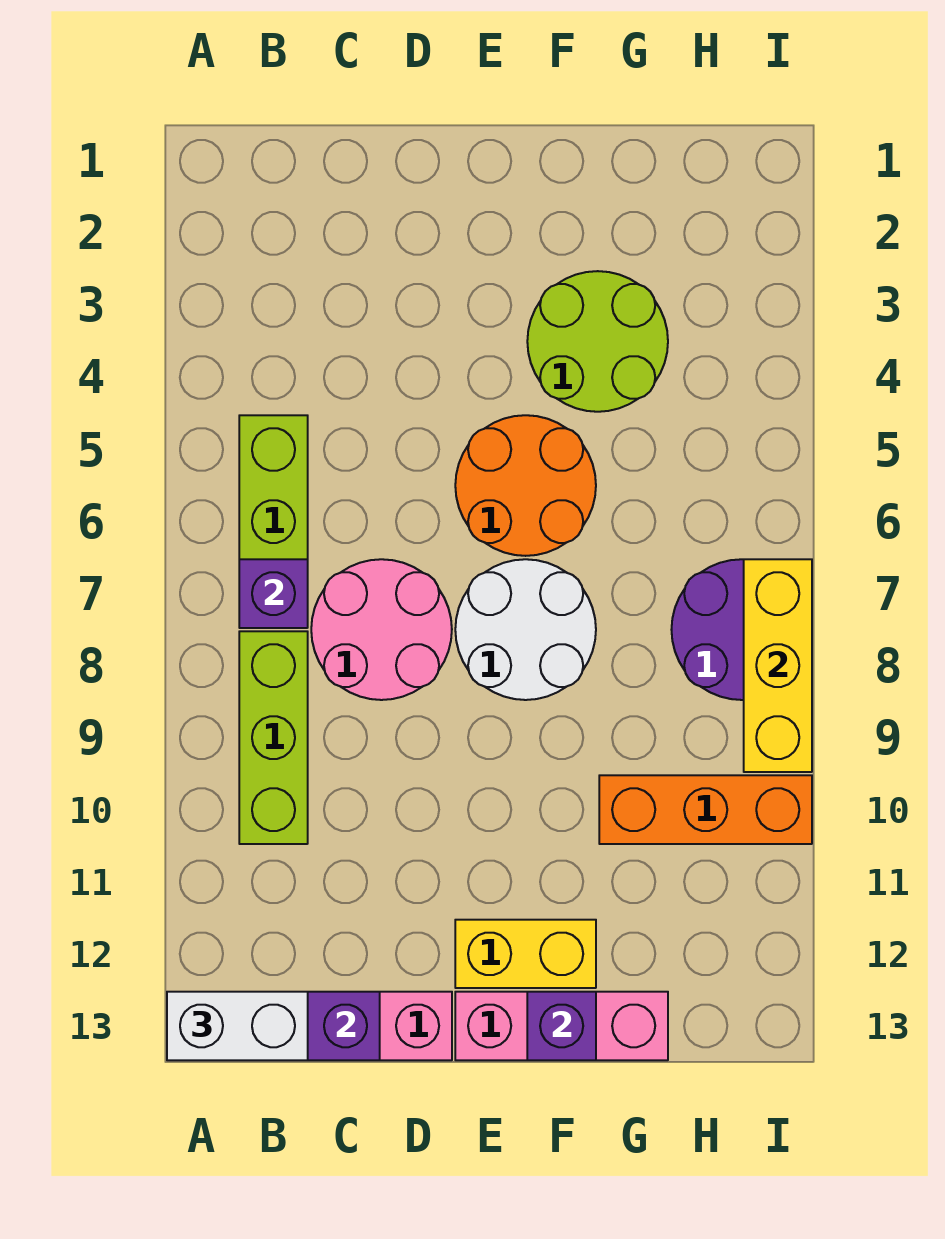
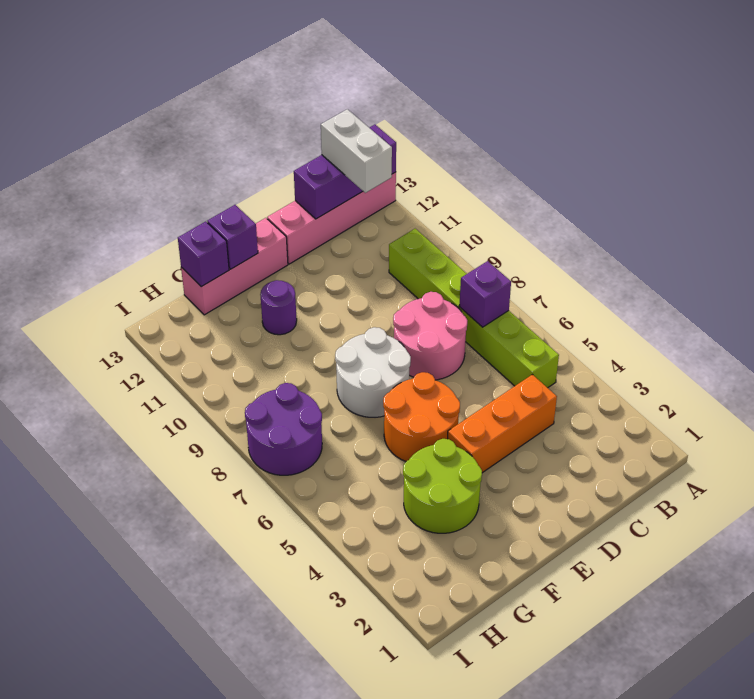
white brick A13:B13 level 3 -> white brick B12:B13 level 3
yellow brick E12:F12 level 1 -> none
none -> purple round brick F11 level 1
orange brick G10:I10 level 1 -> orange brick C4:E4 level 1
none -> purple brick G13 level 2
yellow brick I7:I9 level 2 -> none

